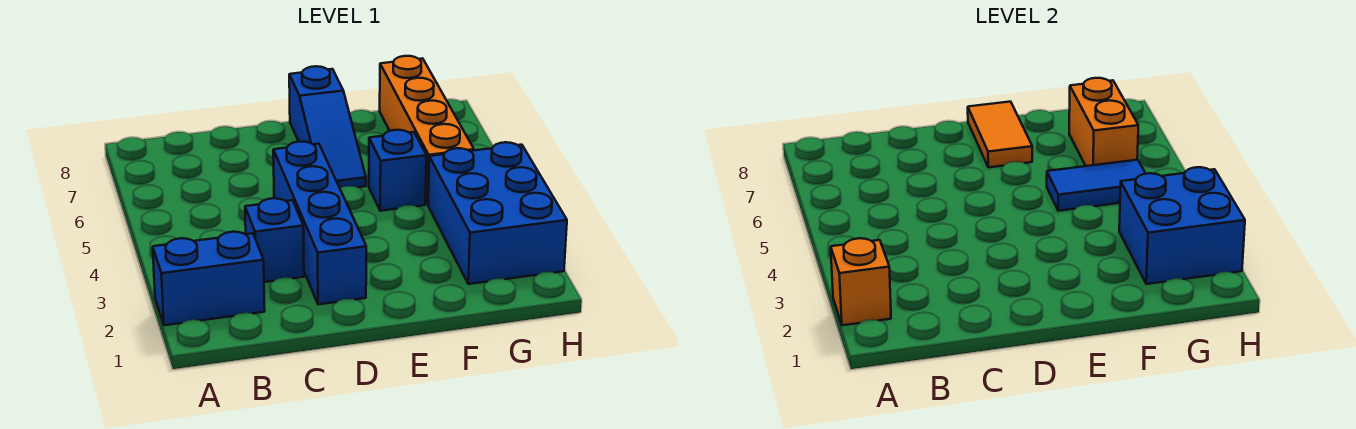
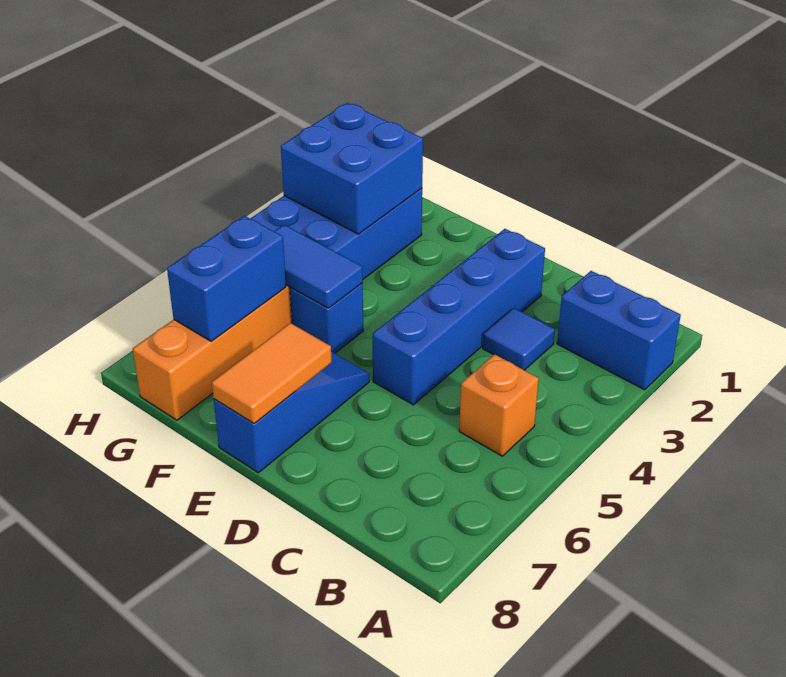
orange brick A2 level 2 -> orange brick B5 level 1
blue brick C3 level 1 -> blue tile C3 level 1
orange brick G6:G7 level 2 -> blue brick G6:G7 level 2

